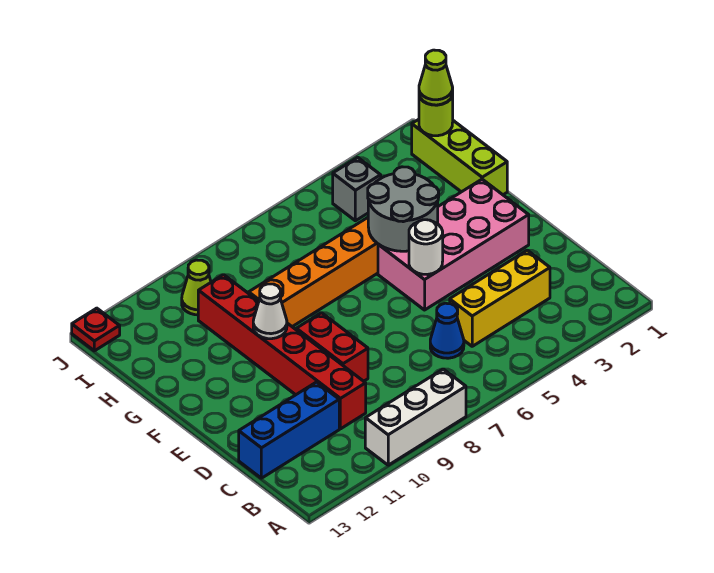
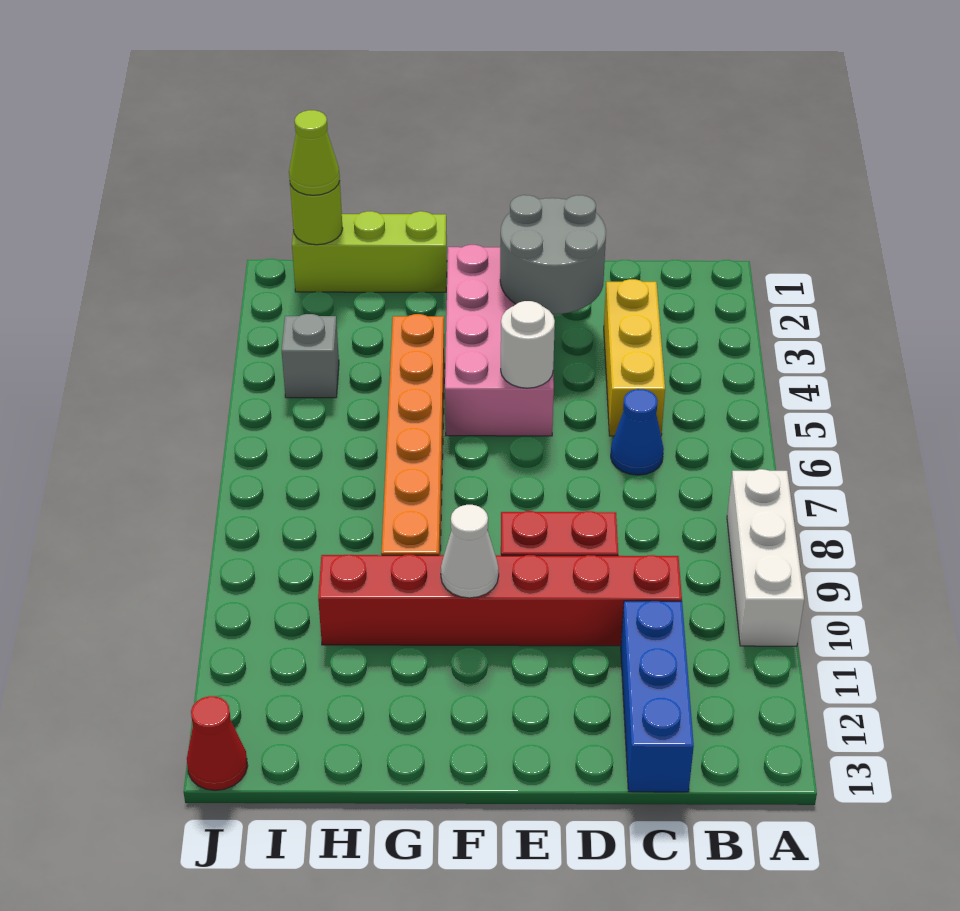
grey round brick F4:G5 level 2 -> grey round brick D2:E3 level 2
lime cone I10 level 1 -> none
red plate J13 level 1 -> red cone J13 level 1

